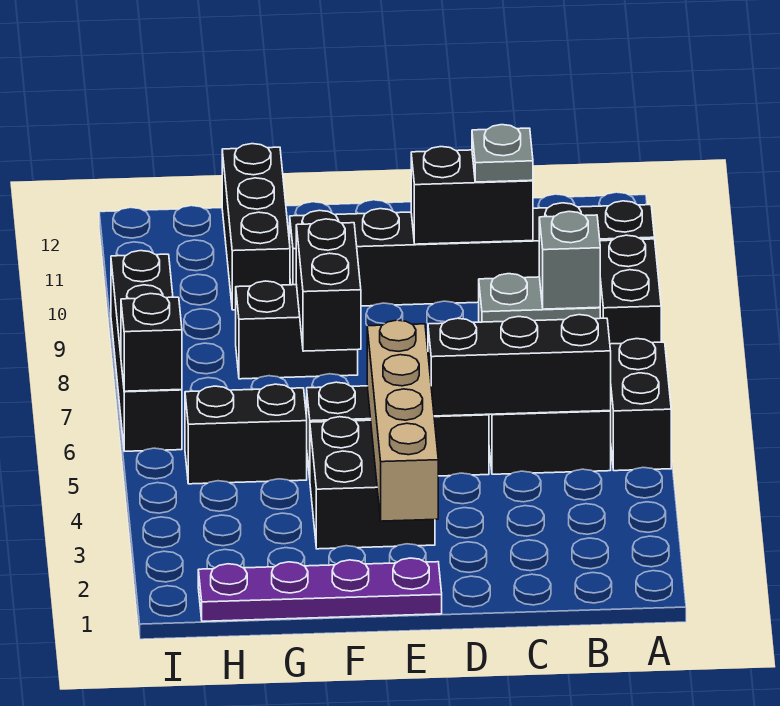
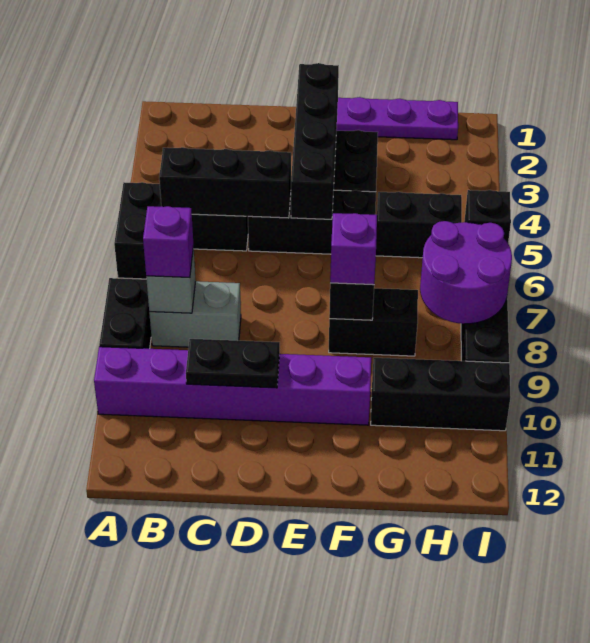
black brick A10:F10 level 1 -> purple brick A10:F10 level 1
none -> purple brick B8 level 3
black brick C10:D10 level 2 -> black plate C10:D10 level 2
grey plate C10 level 3 -> none
tan brick E2:E5 level 2 -> black brick E2:E5 level 2
none -> purple brick F8 level 3
black brick G10:G12 level 1 -> black brick G10:I10 level 1
none -> purple round brick H7:I8 level 2

